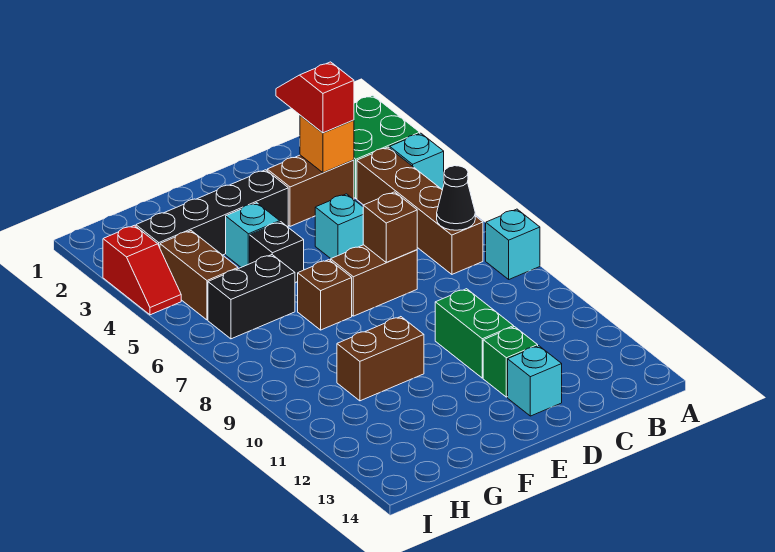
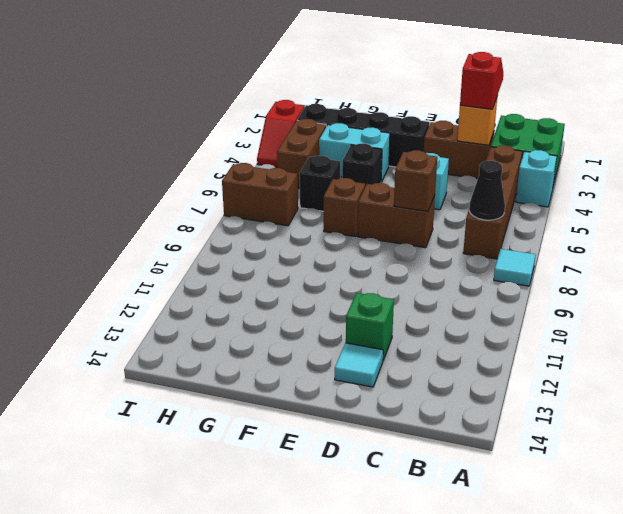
cyan brick A8 level 1 -> cyan tile A8 level 1
green brick D10:D11 level 1 -> none
cyan brick D13 level 1 -> cyan tile D13 level 1
cyan brick F4 level 1 -> cyan brick F4:G4 level 1
brown brick F10:G10 level 1 -> brown brick H7:I7 level 1
black brick G6:H6 level 1 -> black brick G6 level 1

